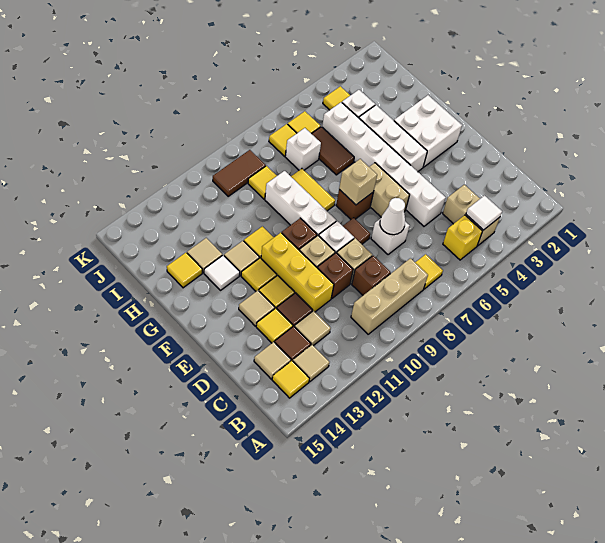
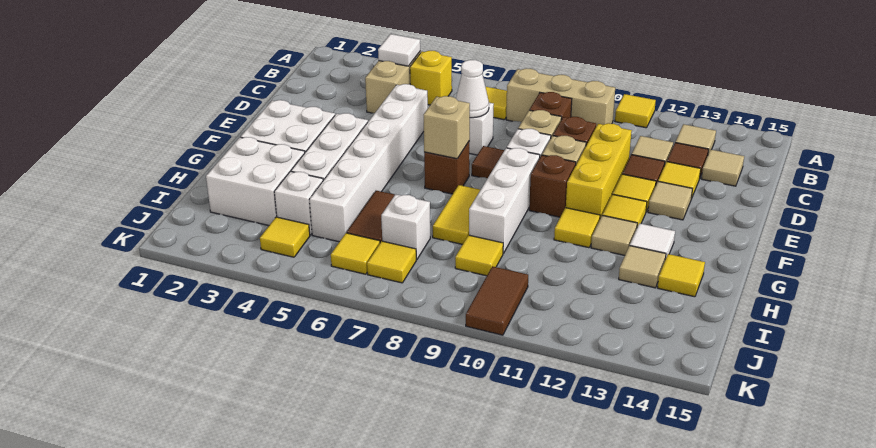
yellow tile B14 level 1 -> yellow tile A11 level 1
tan brick E6:F6 level 1 -> none
none -> white brick H2:I3 level 1
brown tile J9:J10 level 1 -> brown tile J10:K10 level 1

